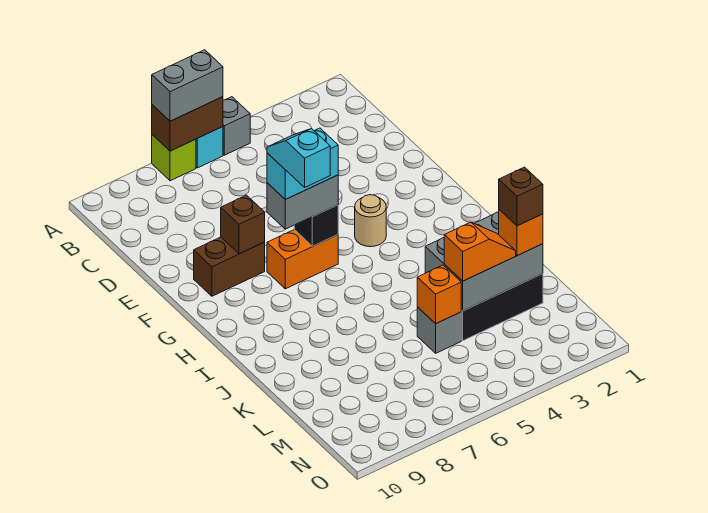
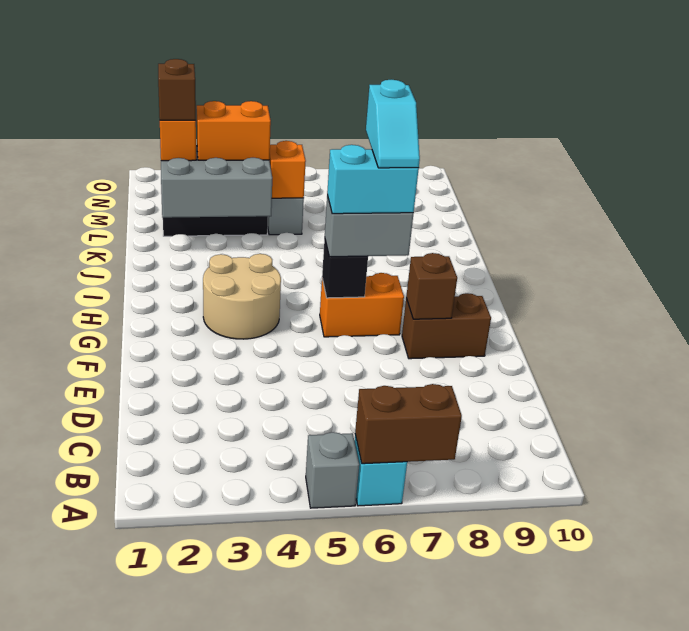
grey brick A6:A7 level 3 -> none
lime brick A7 level 1 -> none
tan round brick G4 level 1 -> tan round brick G3:H4 level 1
orange slope L3:L4 level 3 top 4 -> orange brick L3:L4 level 3

